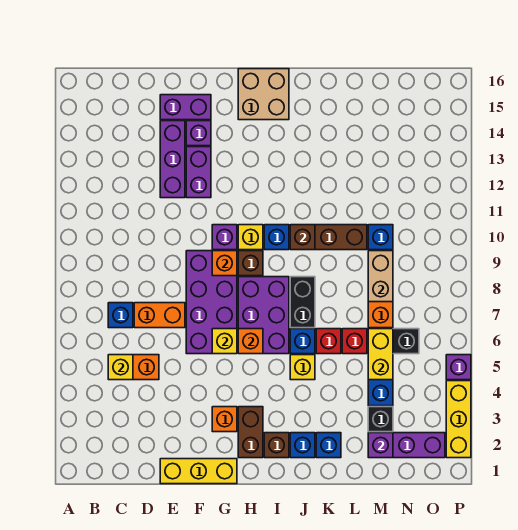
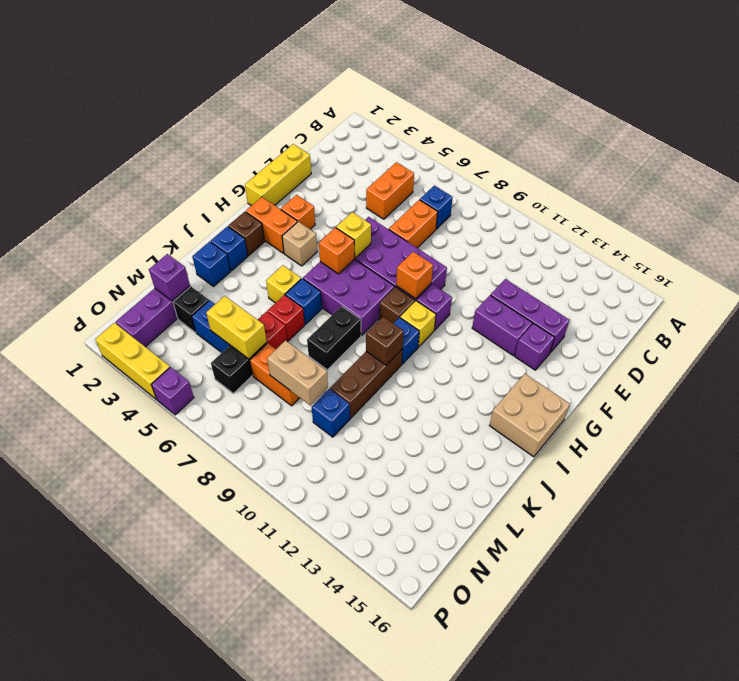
yellow brick C5 level 2 -> none
purple brick E15:F15 level 1 -> none
brown brick H2:H3 level 1 -> orange brick H2:H3 level 1
none -> tan brick H4 level 1
black brick J7:J8 level 1 -> black brick J8:K8 level 1

